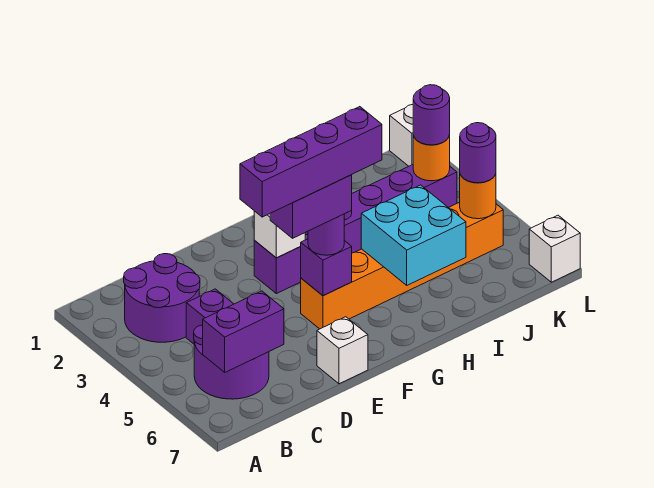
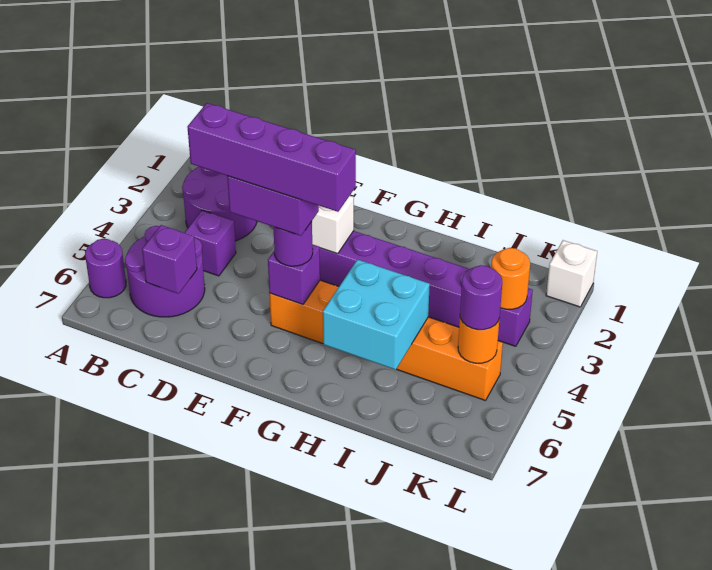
purple brick B6:C6 level 2 -> purple brick C6 level 2
white brick E7 level 1 -> none
purple round brick K3 level 3 -> purple round brick A6 level 1
white brick L7 level 1 -> none

